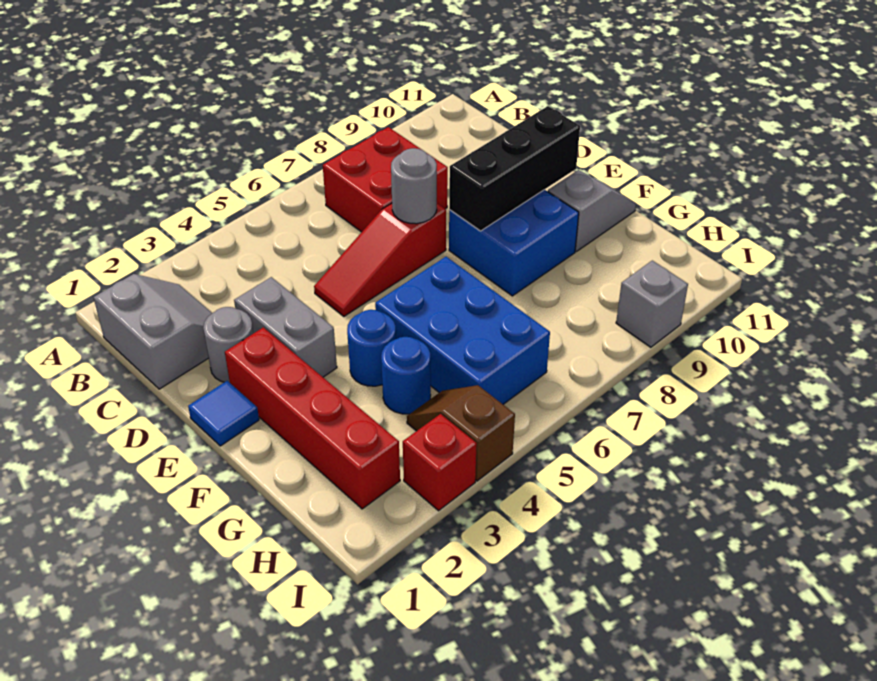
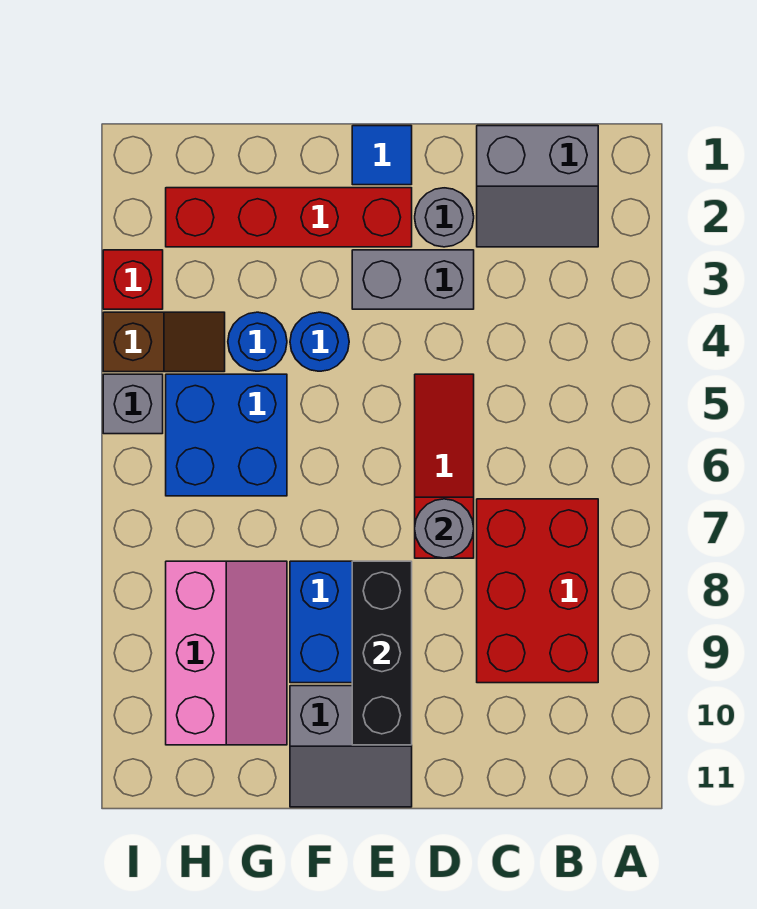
red brick B7:C8 level 1 -> red brick B7:C9 level 1
blue brick F5:H6 level 1 -> blue brick G5:H6 level 1
grey slope F10:F11 level 1 top 10 -> grey slope E10:F11 level 1 top 10
none -> pink slope G8:H10 level 1 top H
grey brick I9 level 1 -> grey brick I5 level 1

